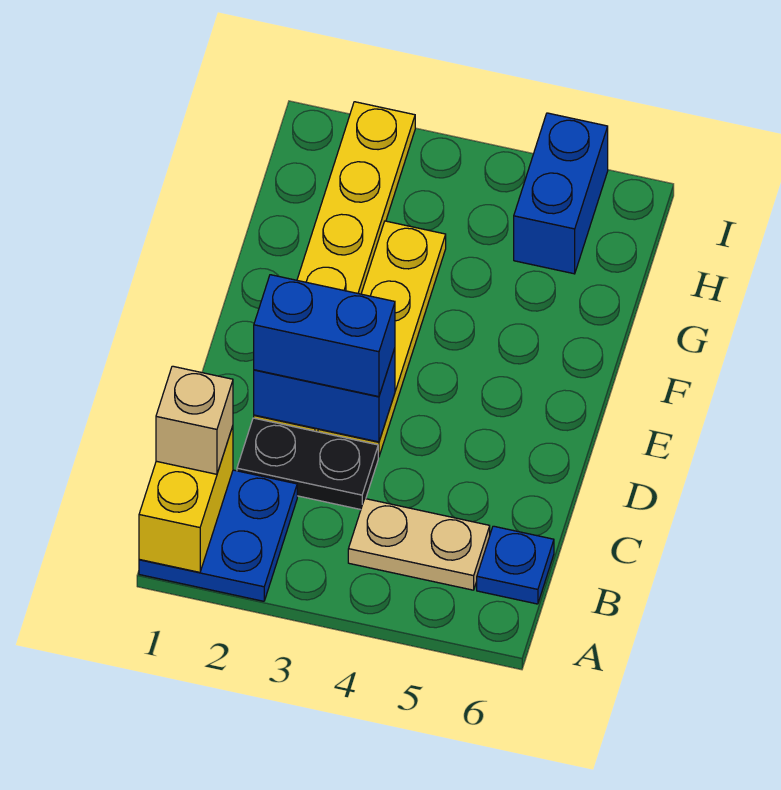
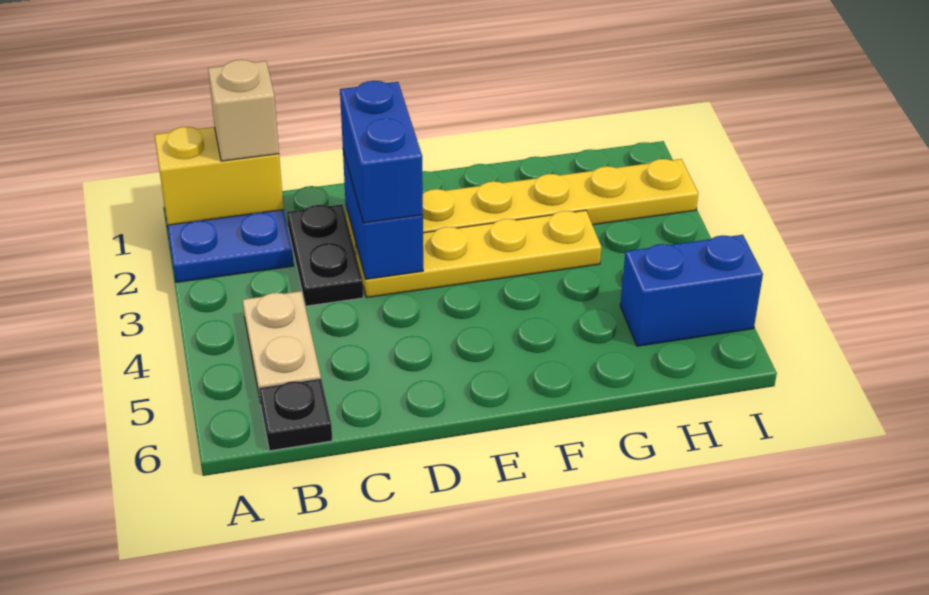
blue plate B6 level 1 -> black plate B6 level 1

